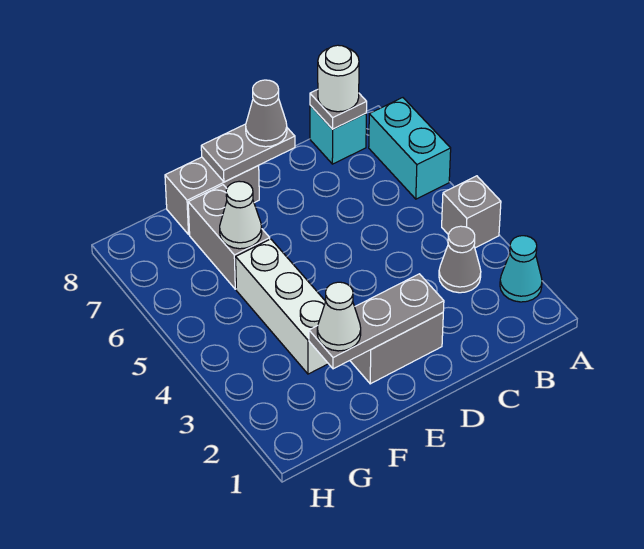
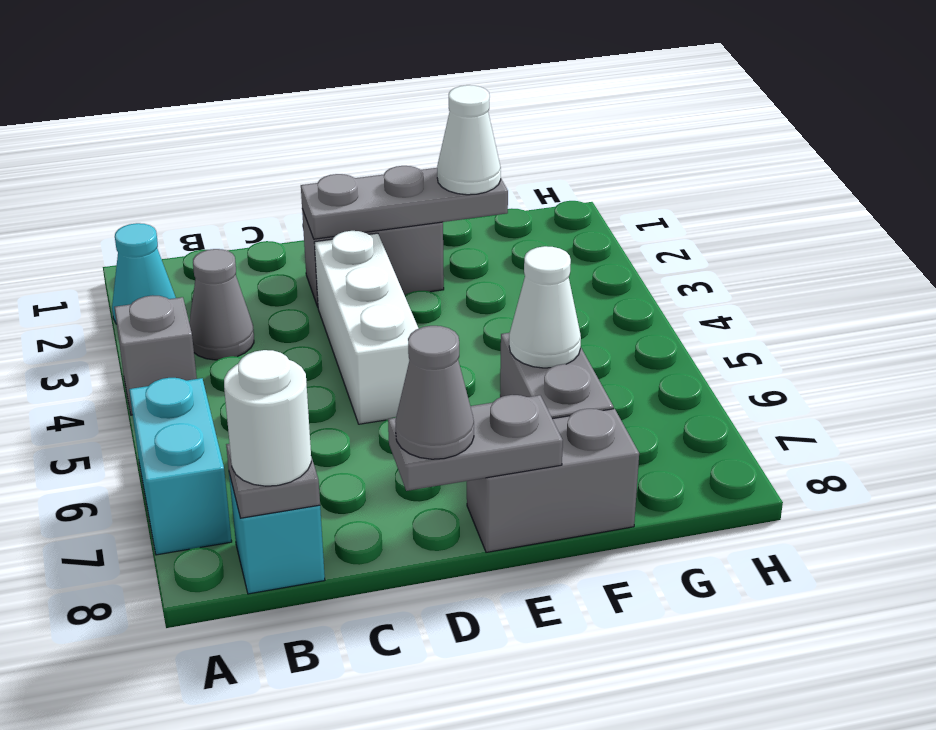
white brick F3:F5 level 1 -> white brick D3:D5 level 1

